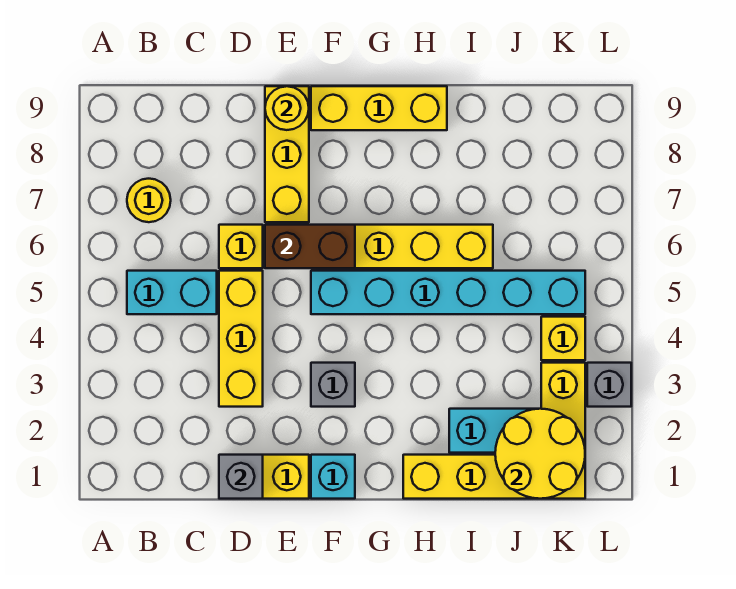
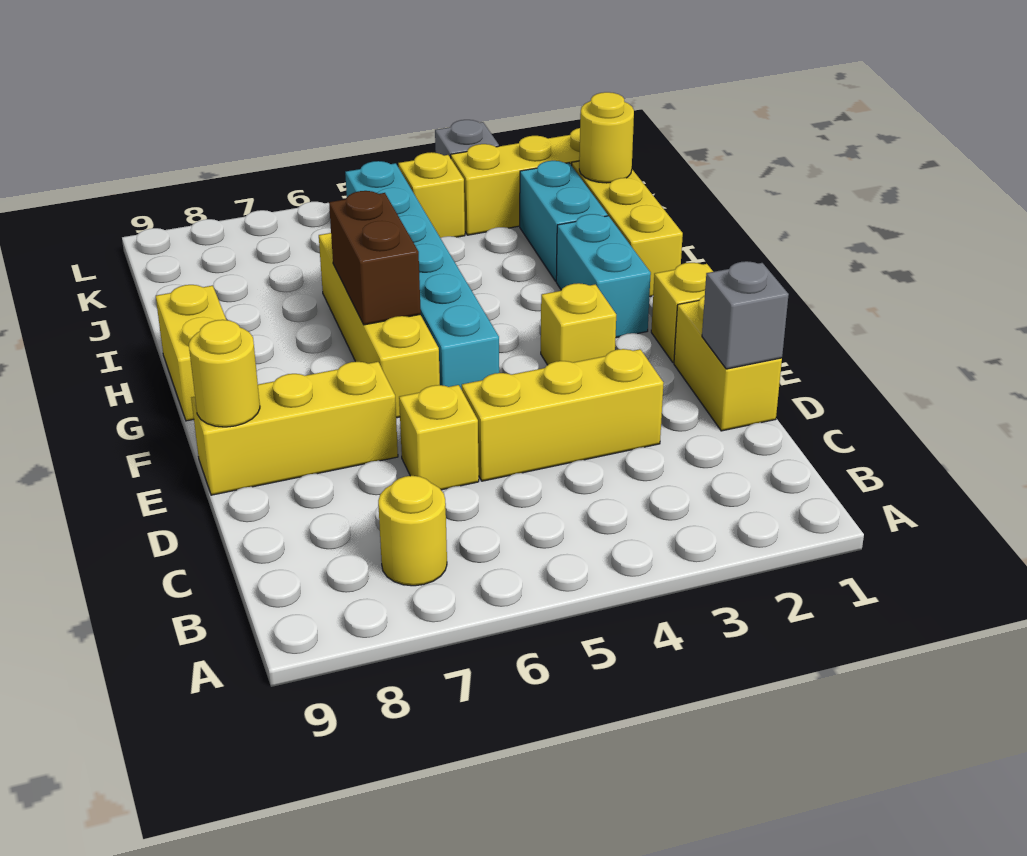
cyan brick B5:C5 level 1 -> cyan brick G2:H2 level 1
brown brick E6:F6 level 2 -> brown brick G6:H6 level 2
cyan brick F1 level 1 -> yellow brick F1 level 1
grey brick F3 level 1 -> yellow brick F3 level 1
yellow brick F9:H9 level 1 -> yellow brick G9:H9 level 1
yellow round brick J1:K2 level 2 -> yellow round brick J1 level 2

